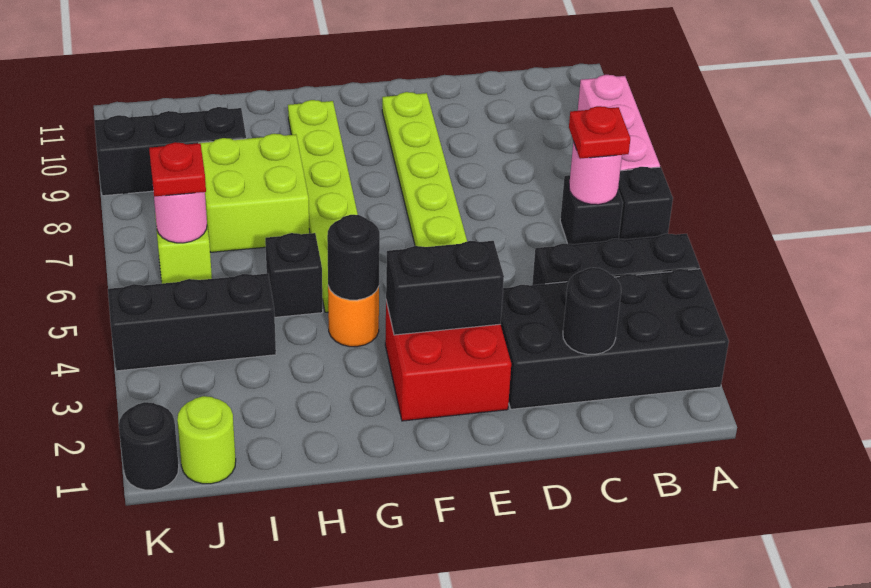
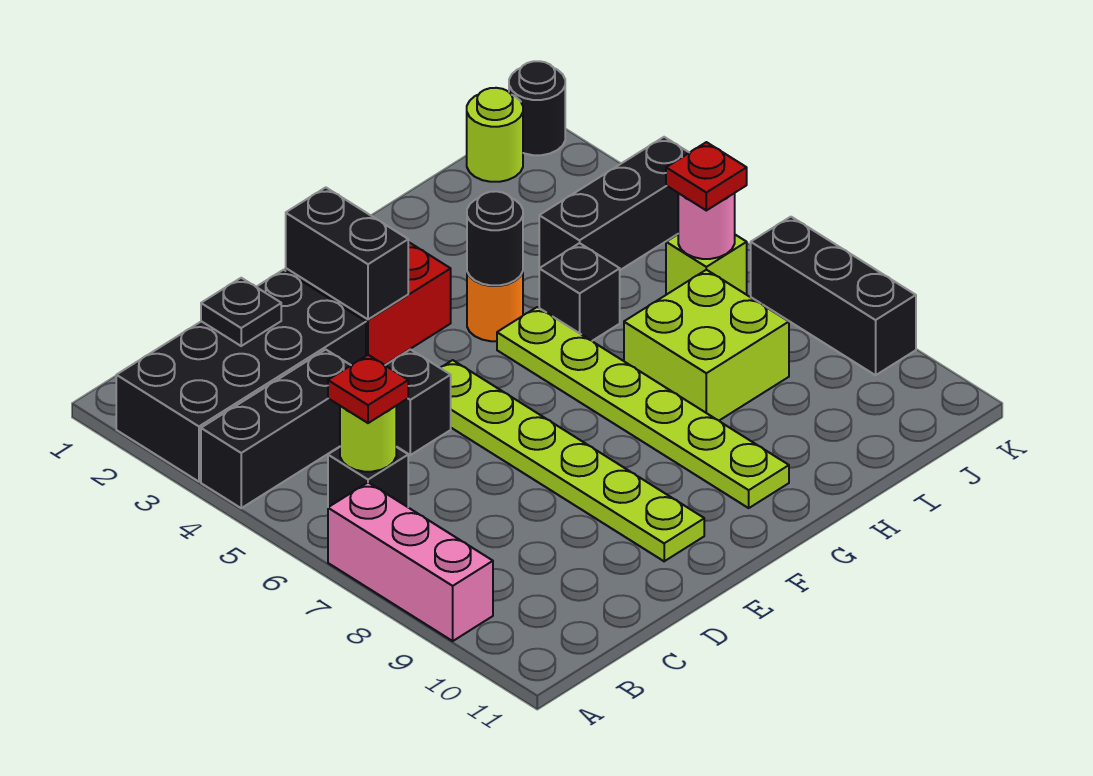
black brick A6 level 1 -> black brick D5 level 1
pink round brick B6 level 2 -> lime round brick B6 level 2
black round brick C2 level 2 -> black plate C2 level 2
black brick E3:F3 level 2 -> black brick E2:E3 level 2
black brick I9:K9 level 1 -> black brick K7:K9 level 1

